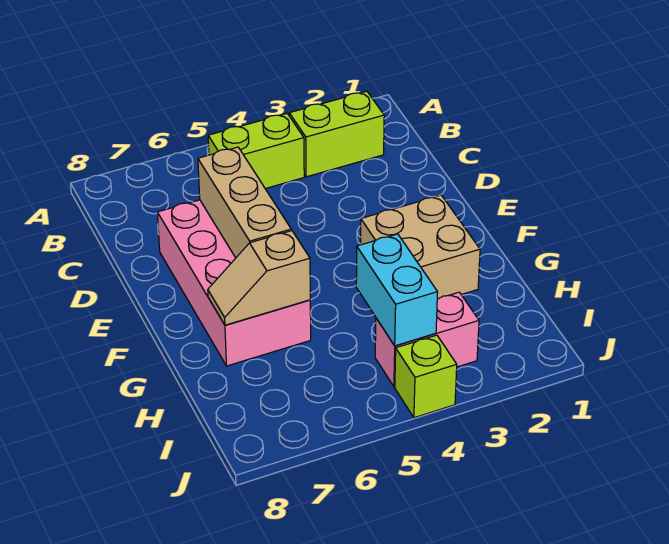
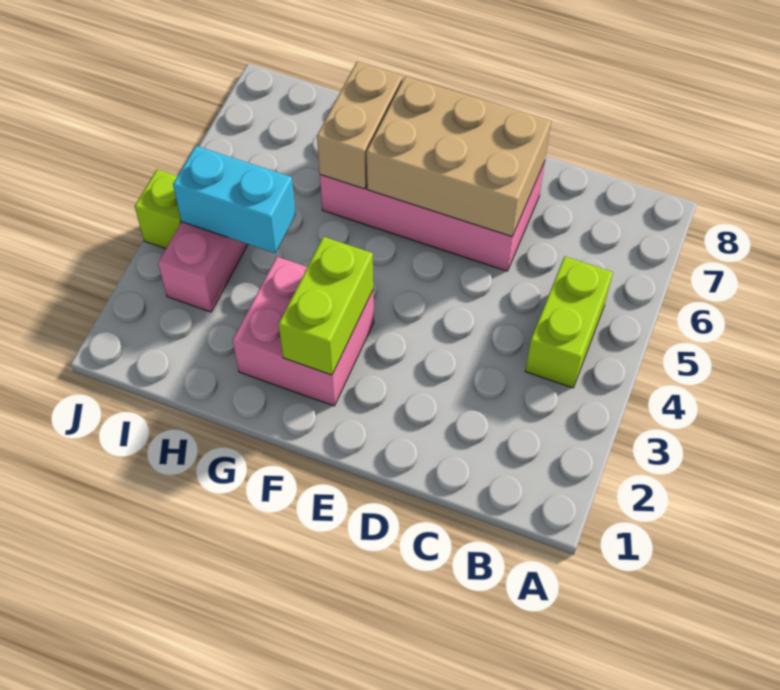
lime brick B2:B3 level 1 -> lime brick F2:F3 level 2
tan brick D6:F6 level 2 -> tan brick D6:F7 level 2
tan brick F2:G3 level 1 -> pink brick F2:G3 level 1
tan slope G6:G7 level 2 top 6 -> tan brick G6:G7 level 2

